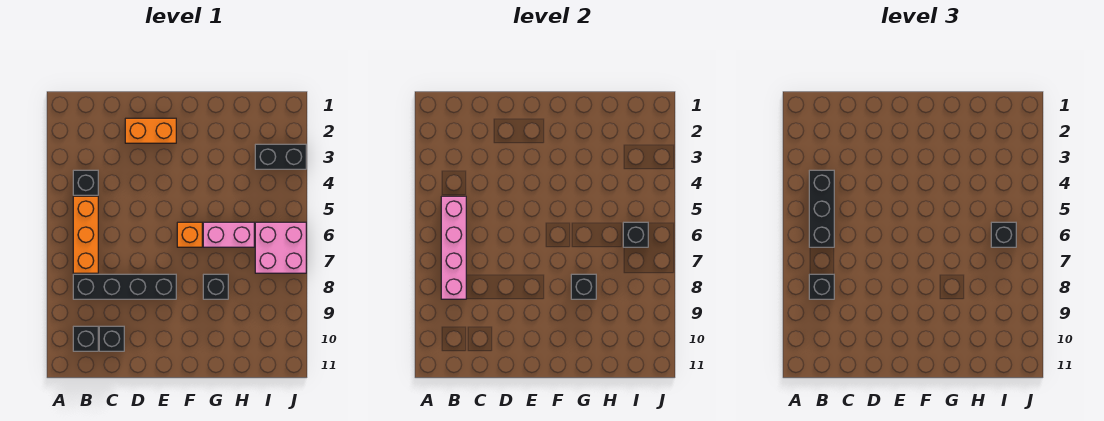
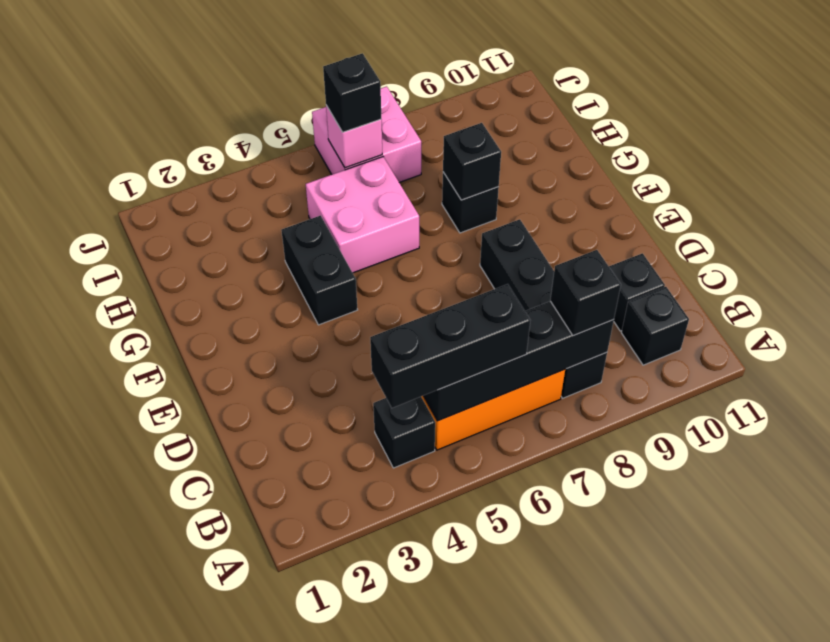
pink brick B5:B8 level 2 -> black brick B5:B8 level 2
orange brick D2:E2 level 1 -> none
orange brick F6 level 1 -> none
pink brick G6:H6 level 1 -> pink brick G5:H6 level 1
black brick I3:J3 level 1 -> black brick F4:G4 level 1
black brick I6 level 2 -> pink brick I6 level 2

